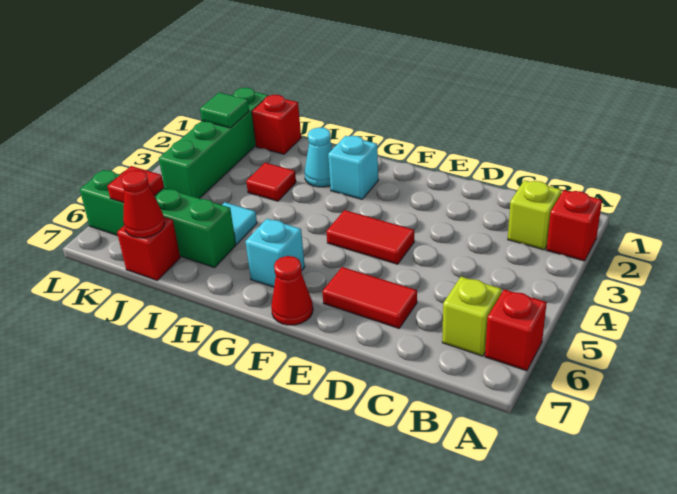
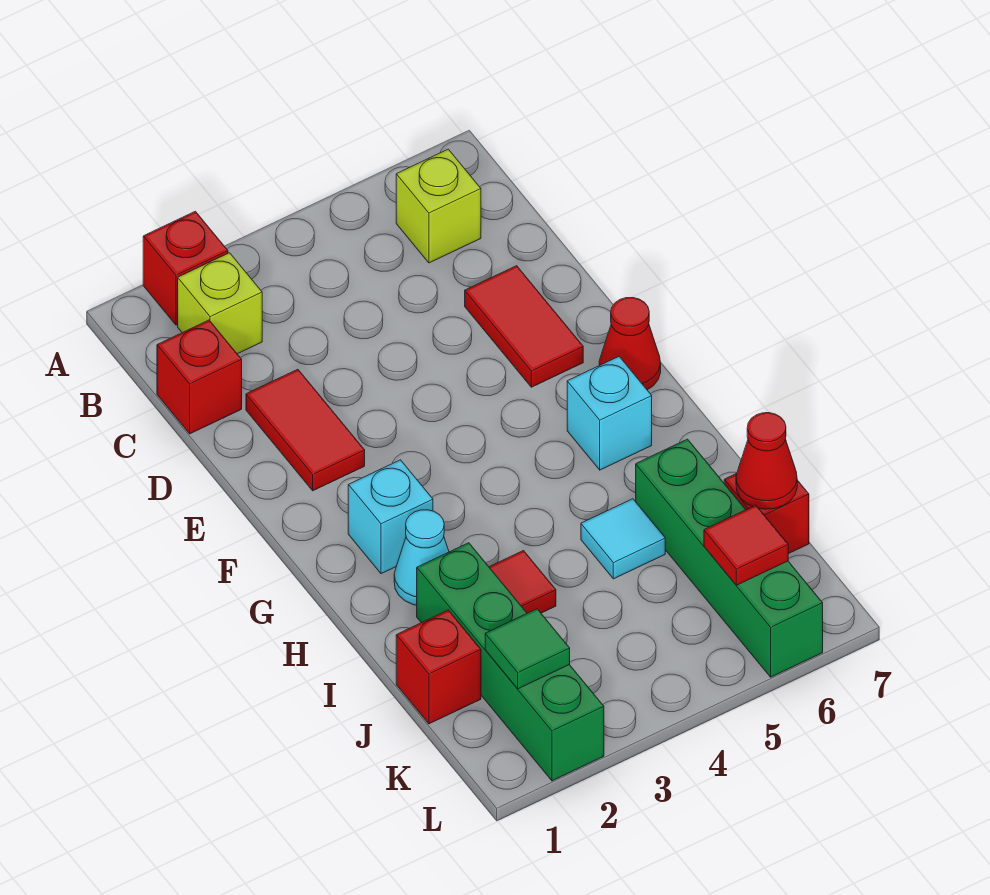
red brick A6 level 1 -> red brick C1 level 1
red tile E4:F4 level 1 -> red tile D2:E2 level 1
green brick K1:K4 level 1 -> green brick I2:L2 level 1

